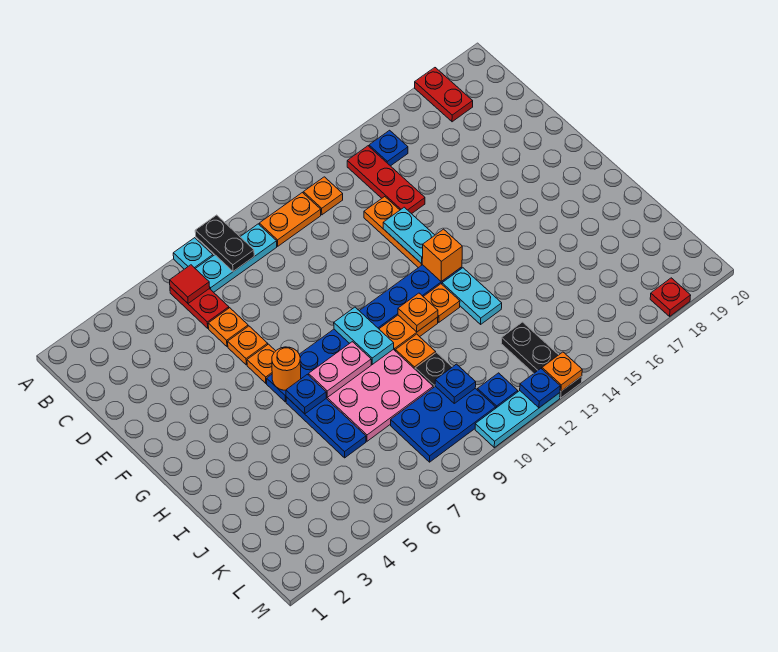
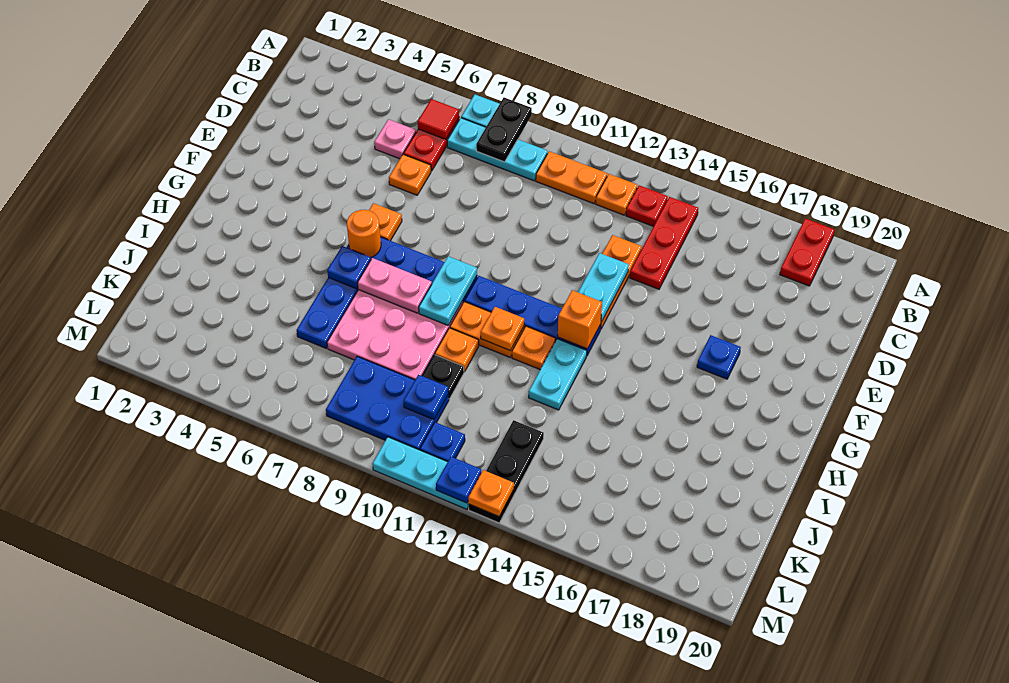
blue plate B15 level 1 -> blue plate F17 level 1
none -> pink plate C5 level 1
orange plate E6 level 1 -> none
red plate M18 level 1 -> red plate B13 level 1

